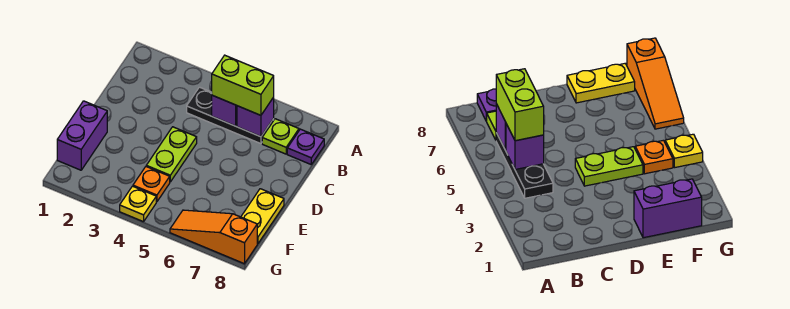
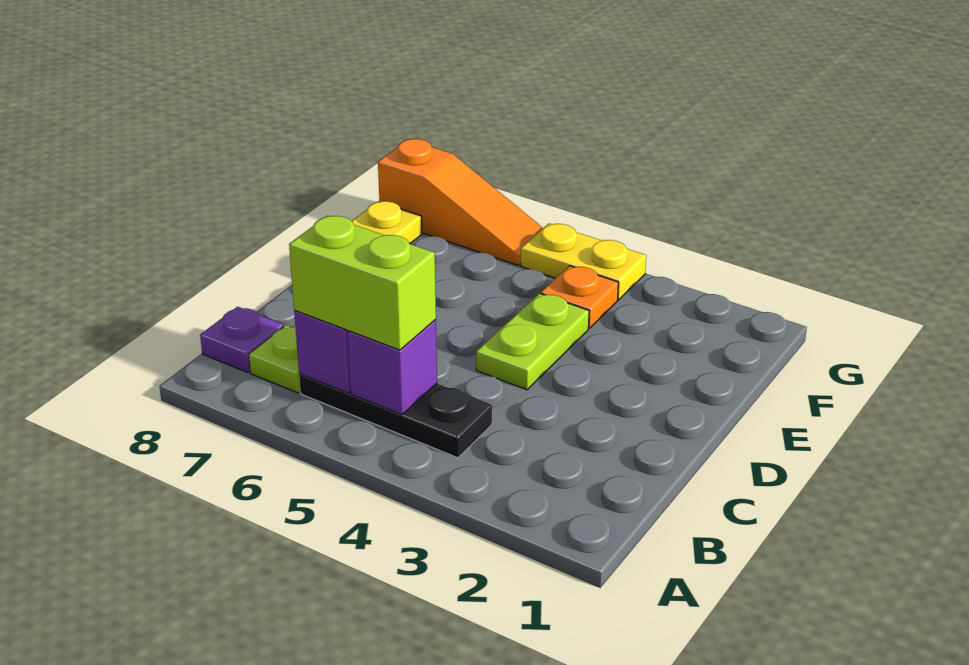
purple brick E1:F1 level 1 -> none
yellow plate G4 level 1 -> yellow plate G4:G5 level 1

